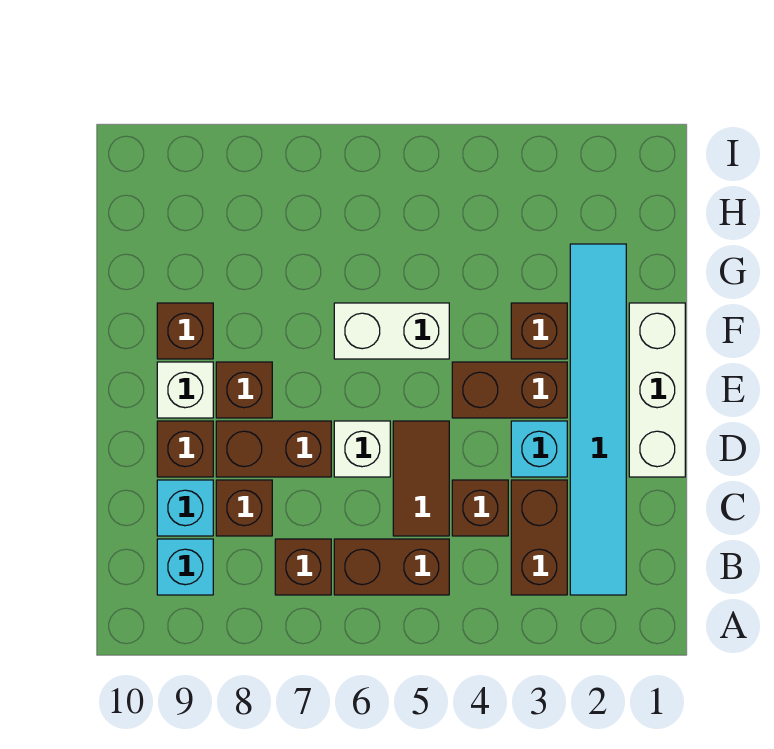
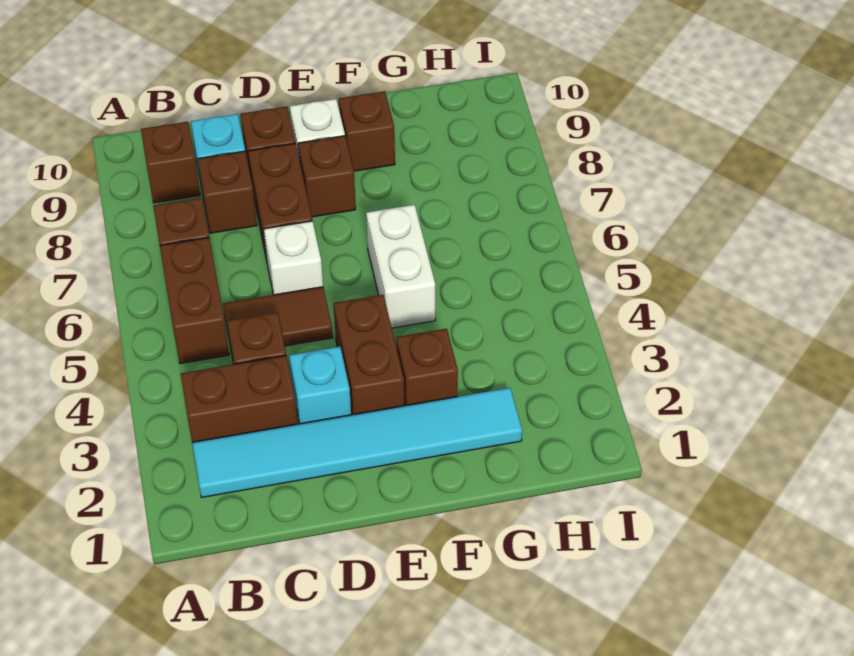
cyan brick B9 level 1 -> brown brick B9 level 1
white brick D1:F1 level 1 -> none

